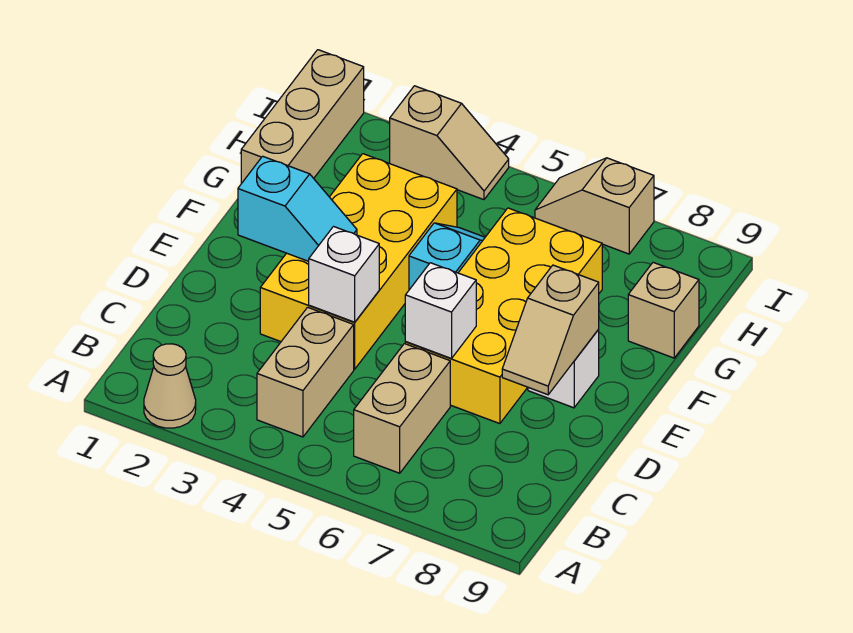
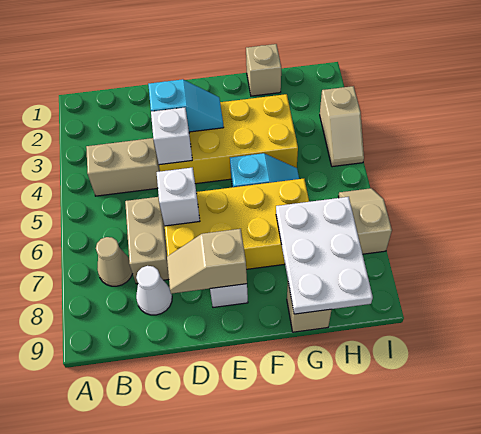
tan cone A2 level 1 -> tan cone B7 level 1
tan brick B6:C6 level 1 -> tan brick C6:C7 level 1
none -> white cone C8 level 1
cyan slope E2:E3 level 2 top 2 -> cyan slope D3:E3 level 2 top D
tan brick G1:I1 level 1 -> tan brick G1 level 1
none -> white plate G7:H9 level 2

